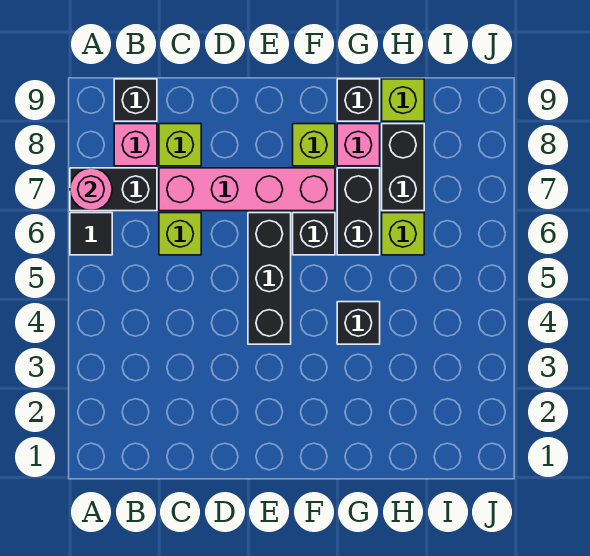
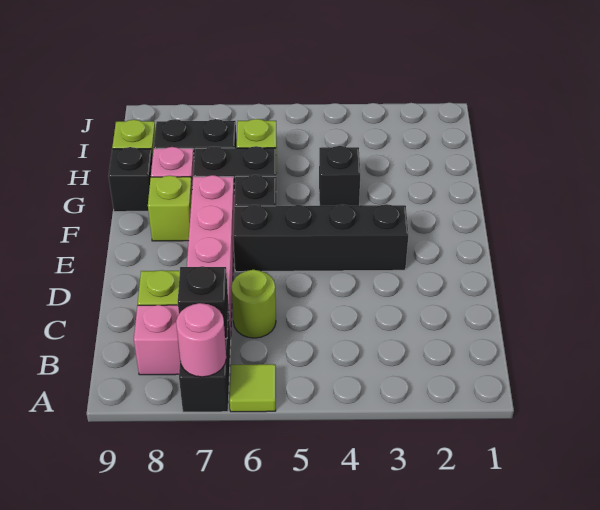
black tile A6 level 1 -> lime tile A6 level 1
black brick B9 level 1 -> black brick B7 level 2
lime brick C6 level 1 -> lime round brick C6 level 1
black brick E4:E6 level 1 -> black brick E3:E6 level 1

